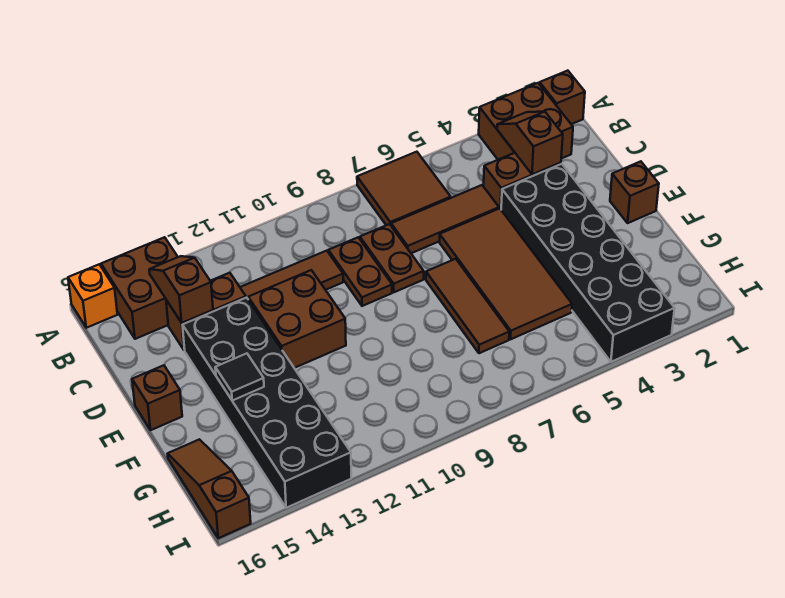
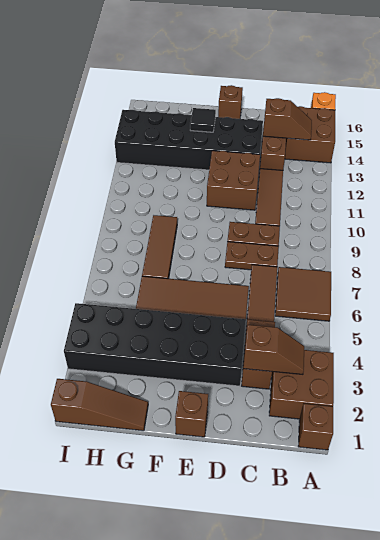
brown tile E7:G7 level 1 -> brown tile G7:G9 level 1
brown slope G16:I16 level 1 top I -> brown slope G1:I1 level 1 top I

